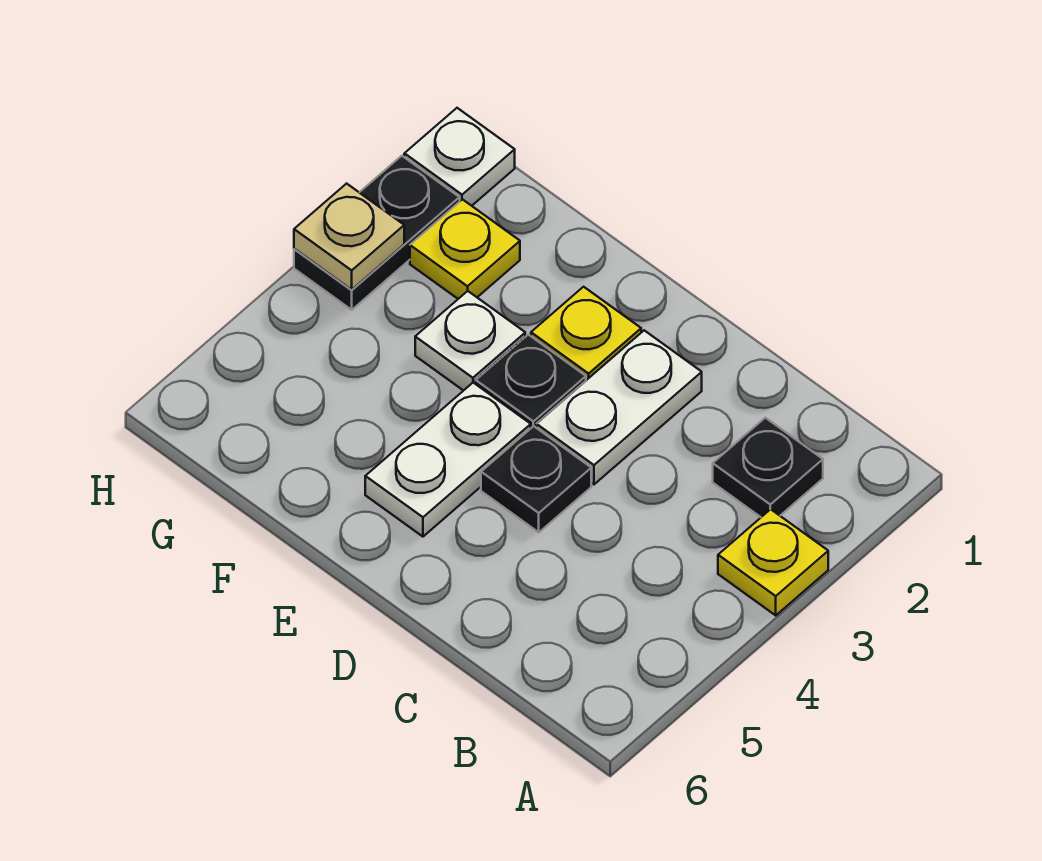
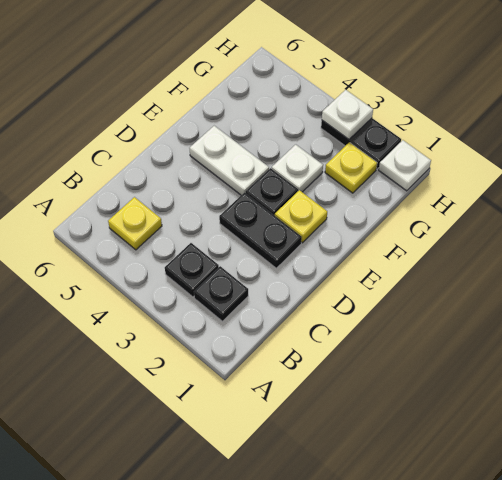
yellow plate A3 level 1 -> yellow plate B5 level 1
white plate D2:D3 level 1 -> black plate D2:D3 level 1
black plate D4 level 1 -> black plate B3 level 1
tan plate H3 level 2 -> white plate H3 level 2

